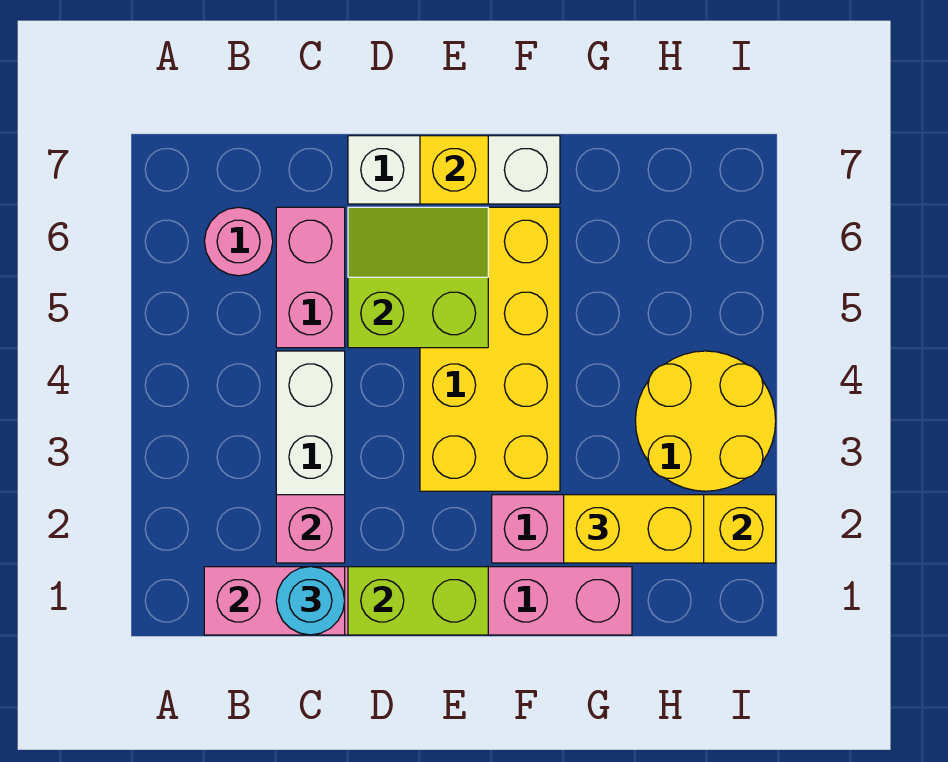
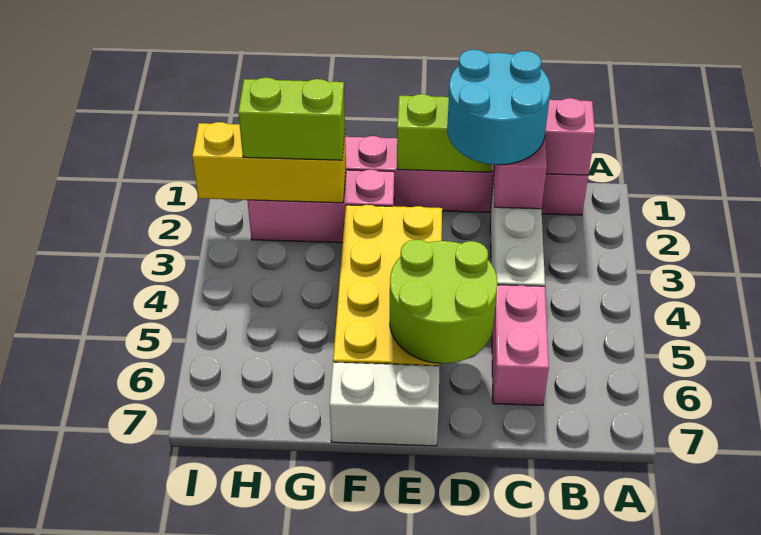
pink round brick B6 level 1 -> none
cyan round brick C1 level 3 -> cyan round brick C1:D2 level 3
lime slope D5:E6 level 2 top 5 -> lime round brick D5:E6 level 2
white brick D7:F7 level 1 -> white brick E7:F7 level 1
yellow brick E7 level 2 -> none
yellow brick G2:H2 level 3 -> lime brick G2:H2 level 3
yellow round brick H3:I4 level 1 -> none

